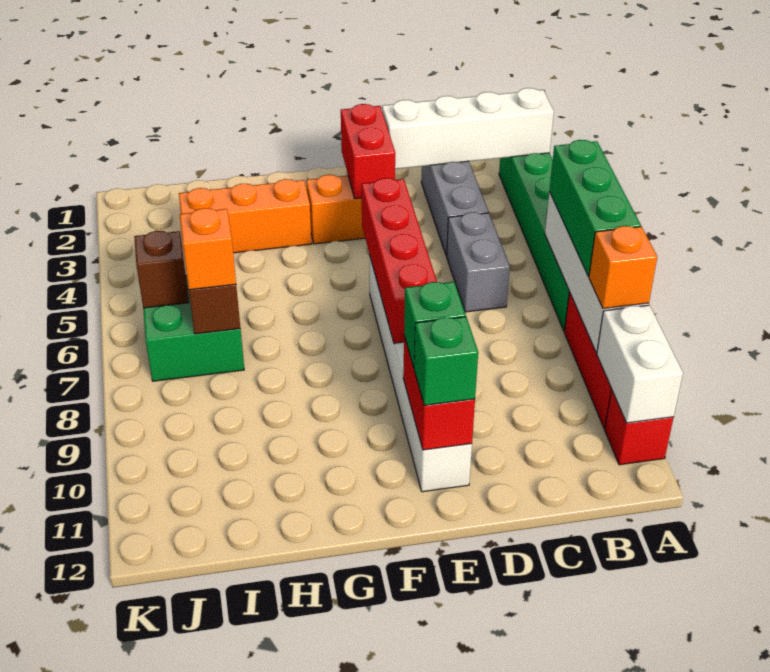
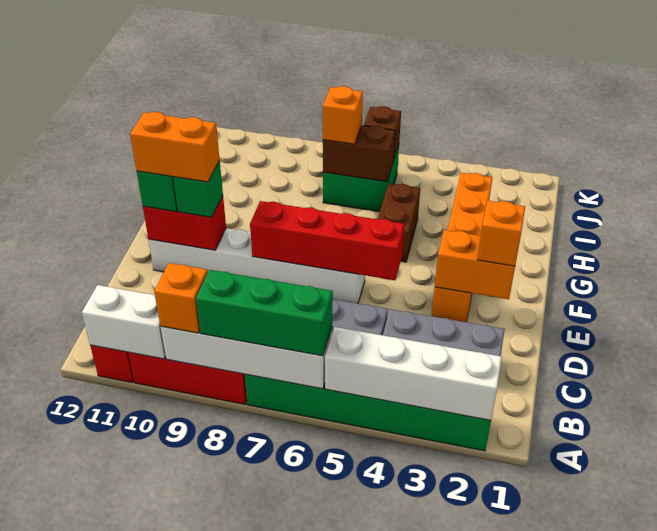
white brick A2:D2 level 2 -> white brick A2:A5 level 2
red brick E2:E3 level 2 -> orange brick E2:E3 level 2
none -> orange brick E2 level 3
none -> orange brick E10:E11 level 4
none -> brown brick G5:H5 level 1

